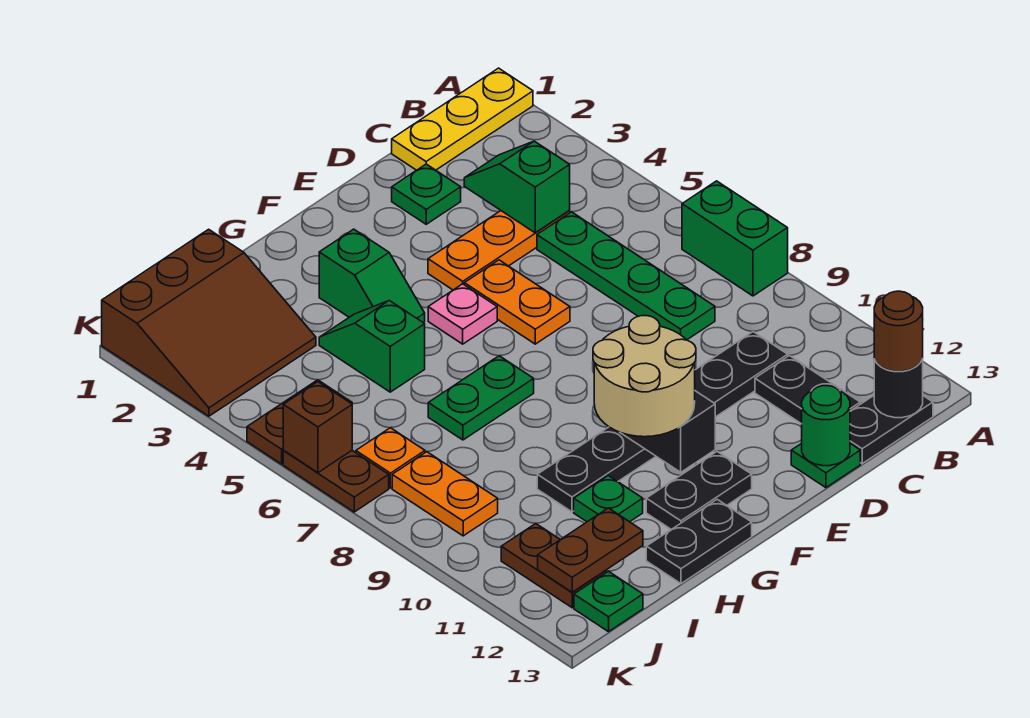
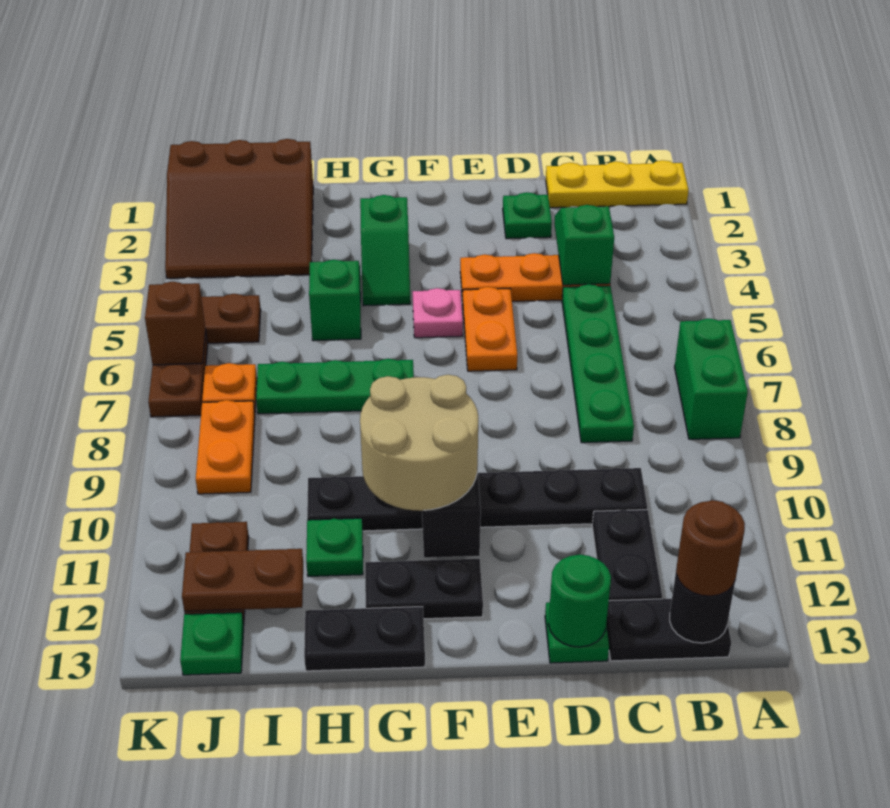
green plate G7:H7 level 1 -> green plate G7:I7 level 1

